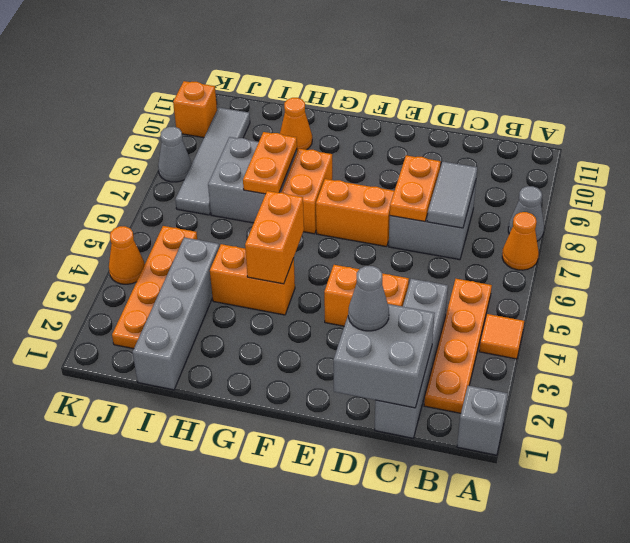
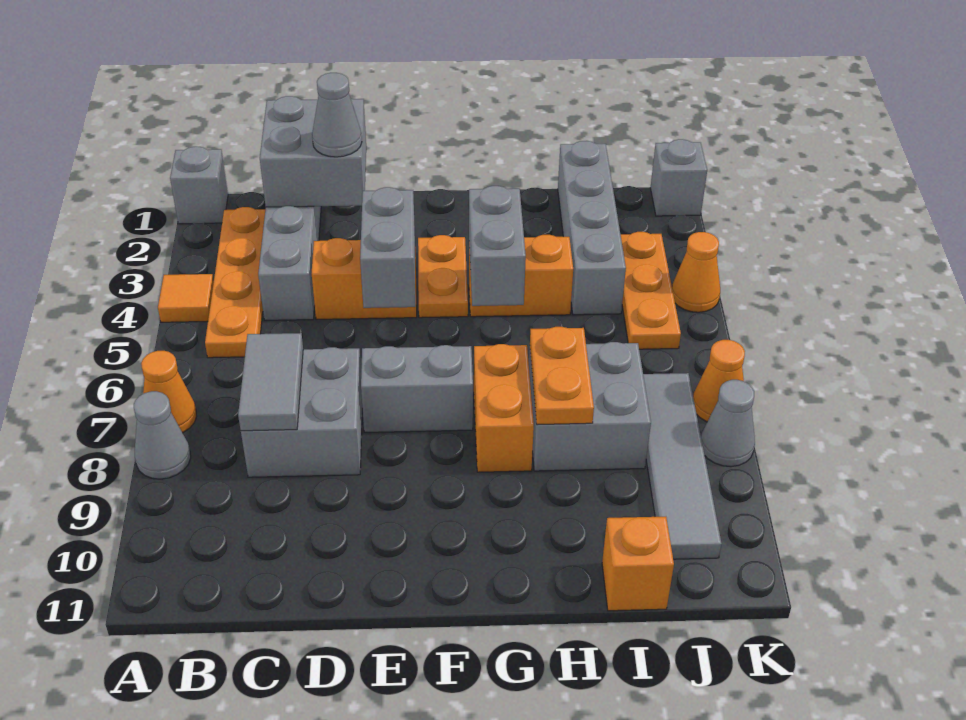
orange plate D7:D8 level 2 -> orange plate F3:F4 level 1
none -> grey brick E4:E5 level 2
orange brick E7:F7 level 1 -> grey brick E7:F7 level 1
orange brick G4:G5 level 2 -> grey brick G4:G5 level 2
orange cone H10 level 1 -> orange cone K7 level 1
orange plate J2:J5 level 1 -> orange plate J3:J5 level 1
none -> grey brick K1 level 1
orange brick K10 level 1 -> orange brick I11 level 1

